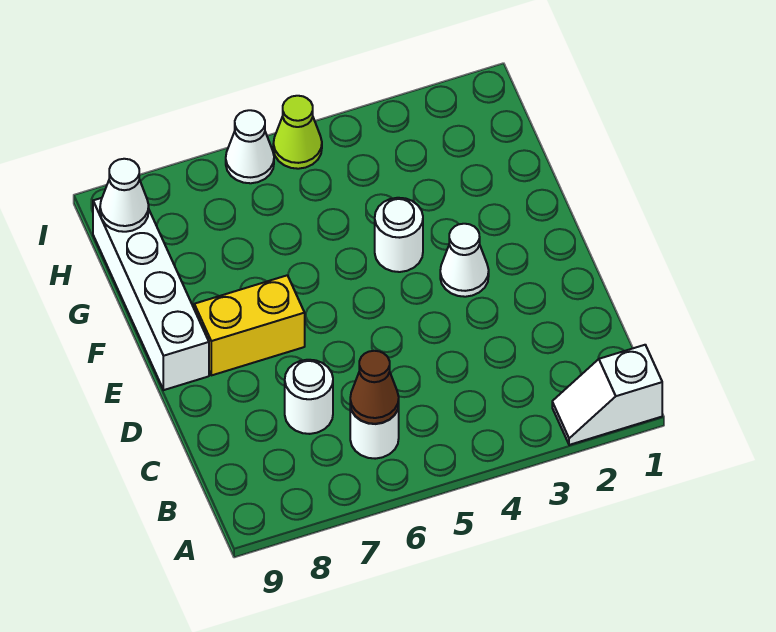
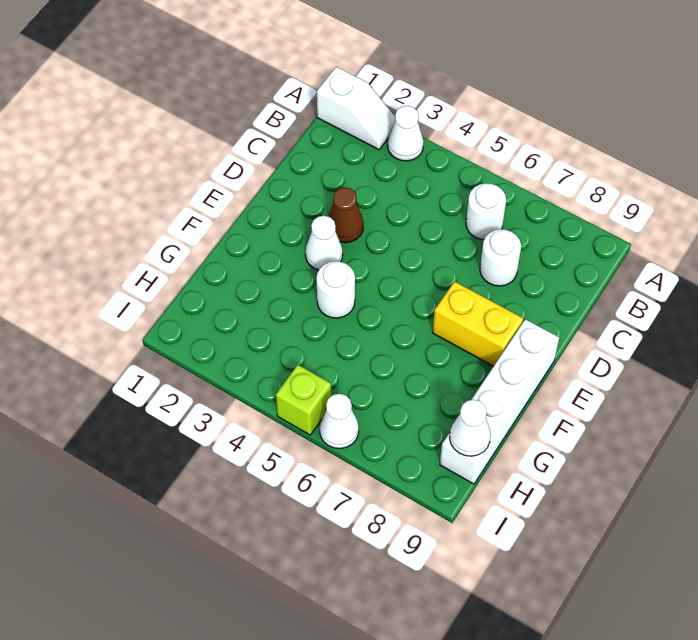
none -> white cone A3 level 1
brown cone B6 level 2 -> brown cone D3 level 1
lime cone I5 level 1 -> lime brick I5 level 1

